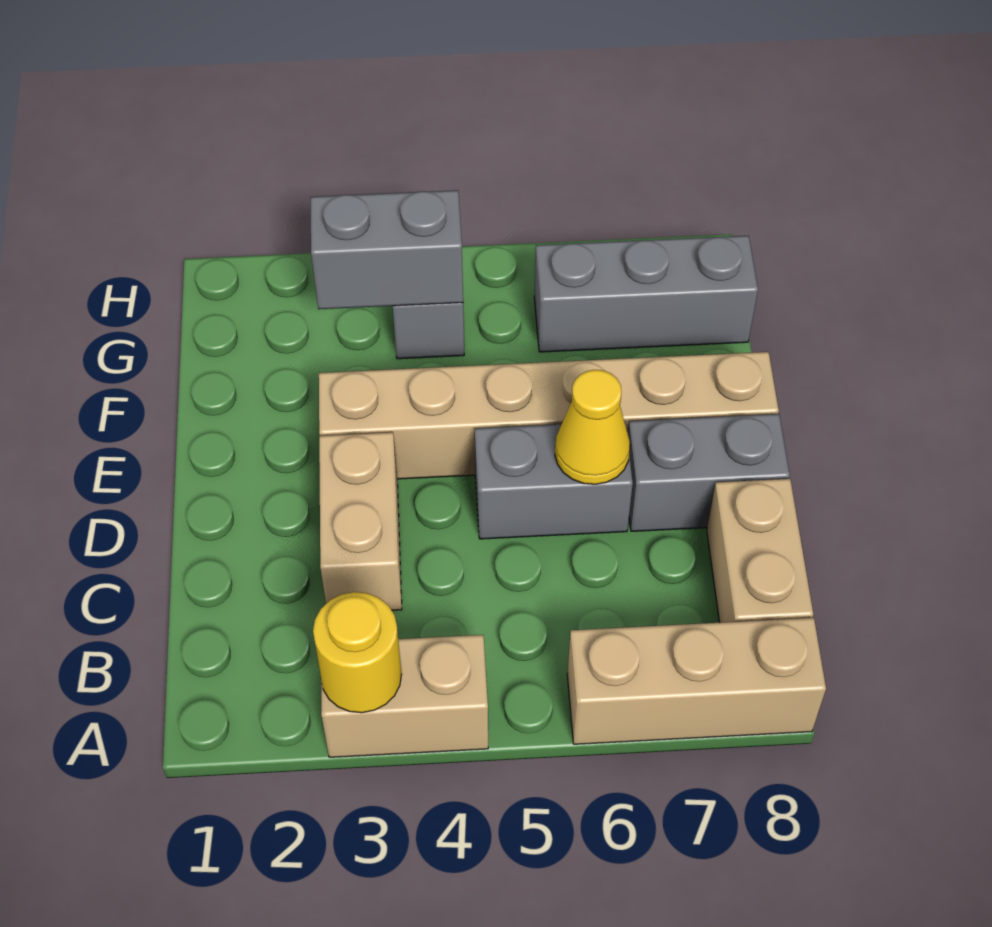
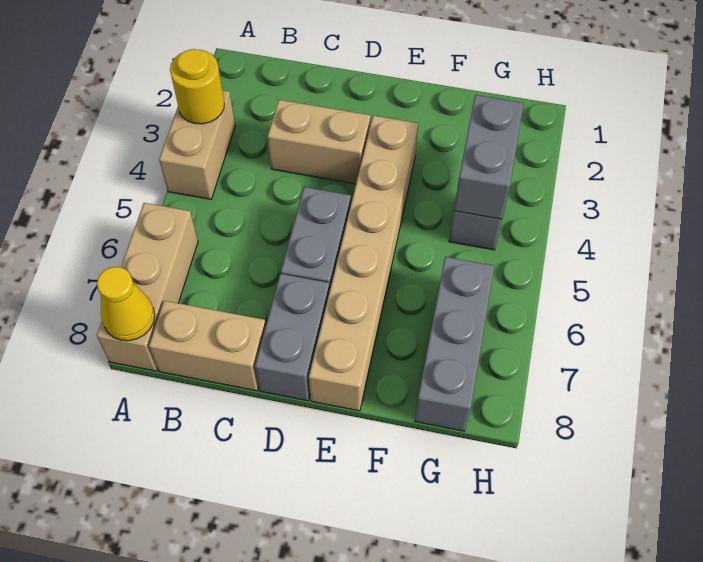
yellow cone D6 level 2 -> yellow cone A8 level 2

